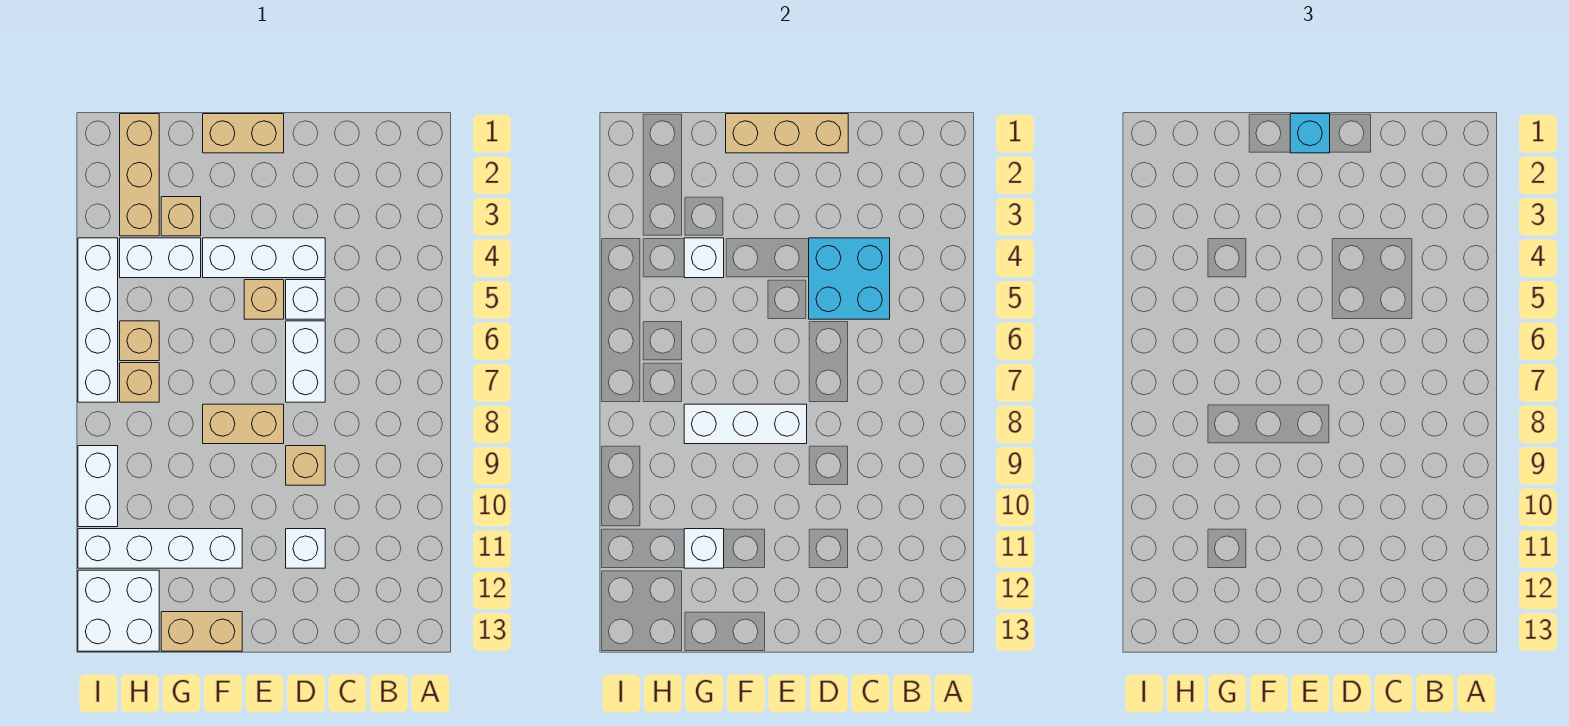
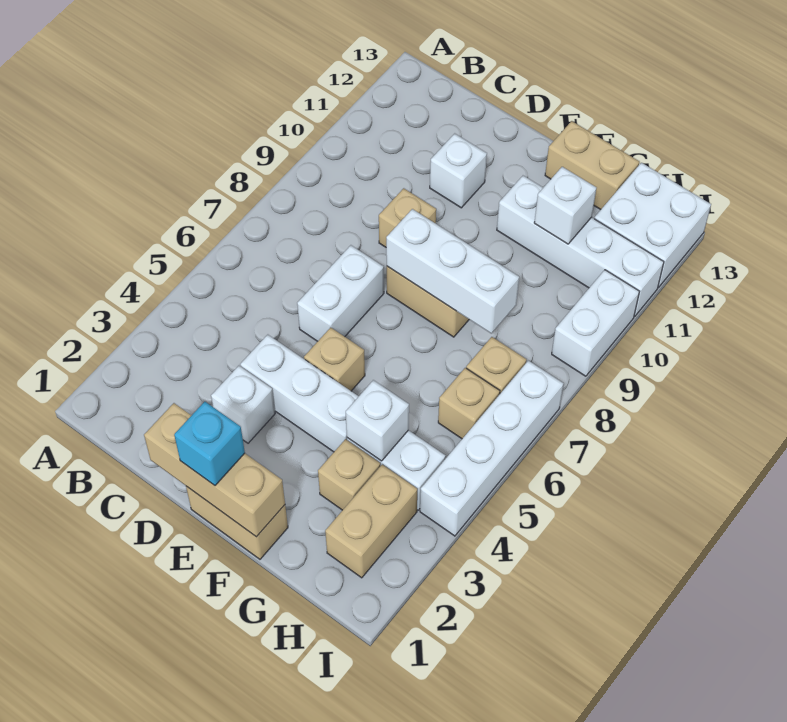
cyan brick C4:D5 level 2 -> none
white brick D5 level 1 -> white brick D3 level 1
tan brick H1:H3 level 1 -> tan brick H2:H3 level 1

